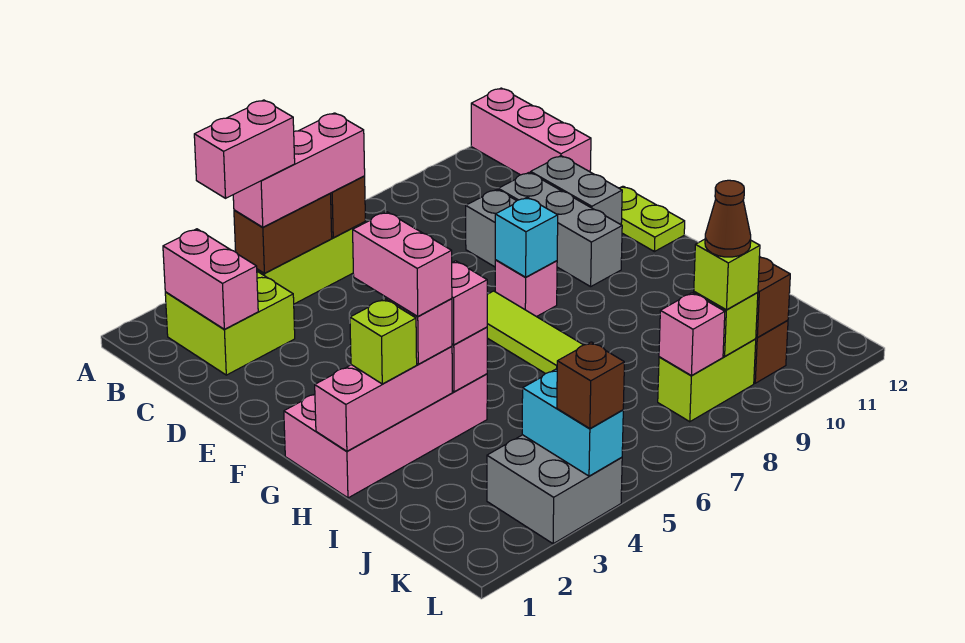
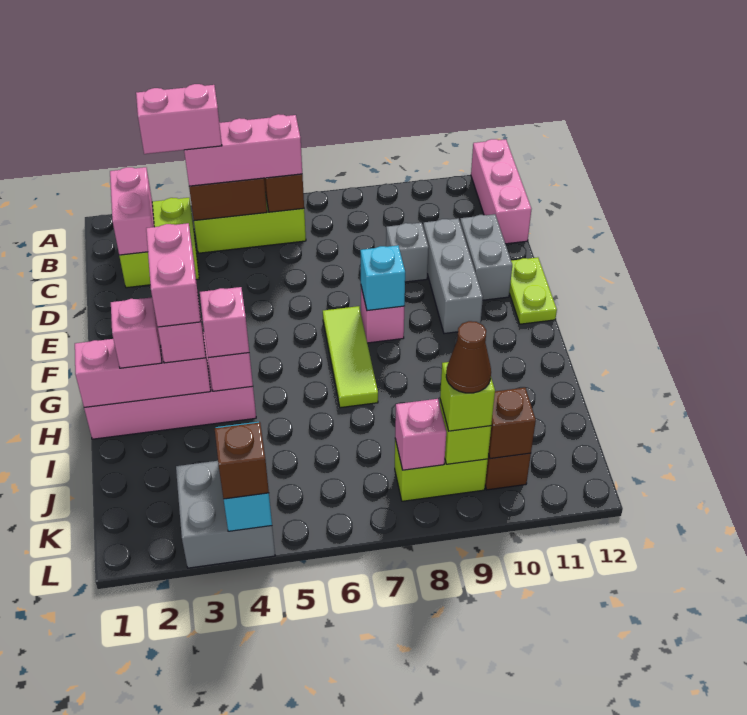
lime brick H2 level 3 -> pink brick H2 level 3

